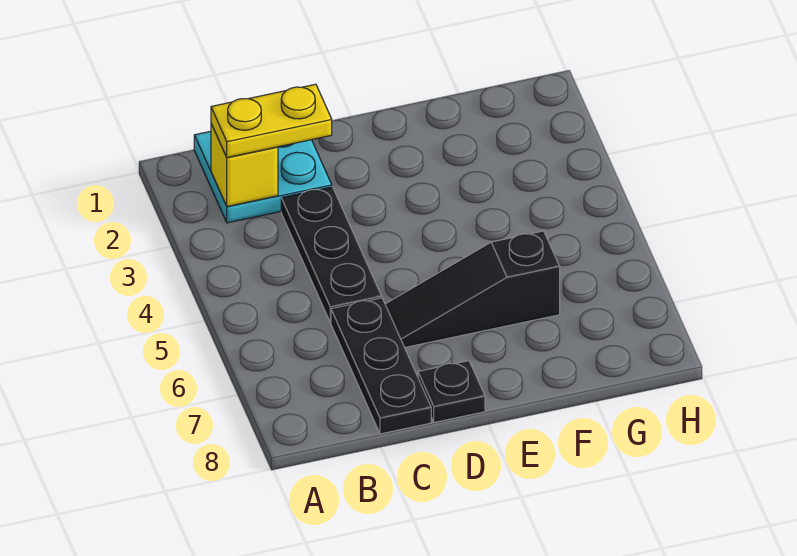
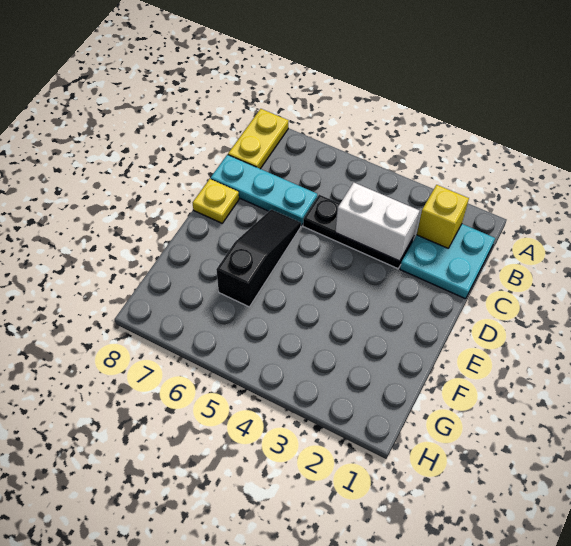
yellow plate B2:C2 level 3 -> yellow plate A8:B8 level 1
none -> white brick C3:C4 level 2
black plate C6:C8 level 1 -> cyan plate C6:C8 level 1
black plate D8 level 1 -> yellow plate D8 level 1

